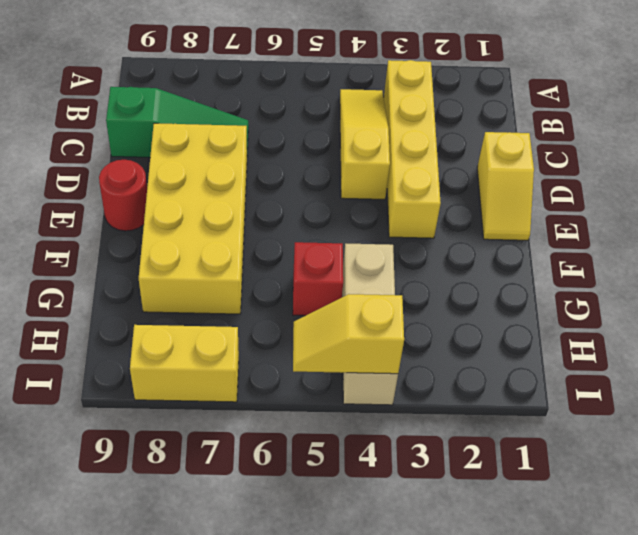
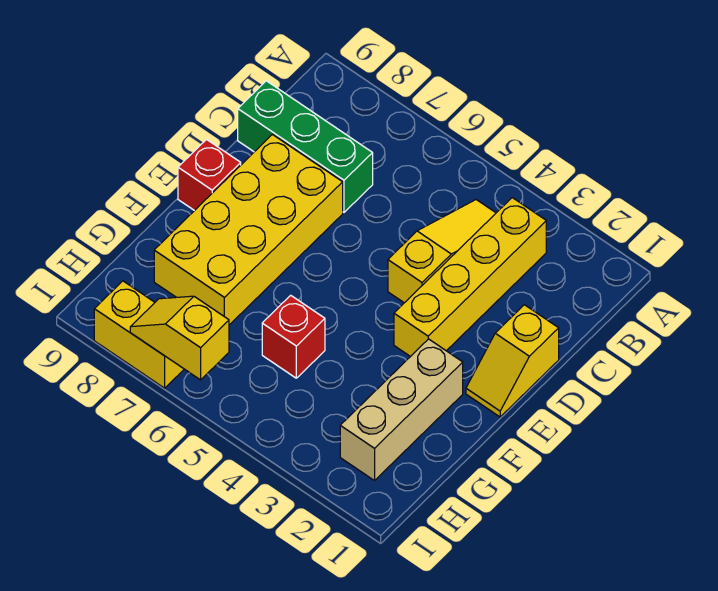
green slope C7:C9 level 1 top 9 -> green brick C7:C9 level 1
red round brick E9 level 1 -> red brick E9 level 1
tan brick G4:I4 level 1 -> tan brick F2:H2 level 1
yellow slope I4:I5 level 2 top 4 -> yellow slope I6:I7 level 2 top 6

